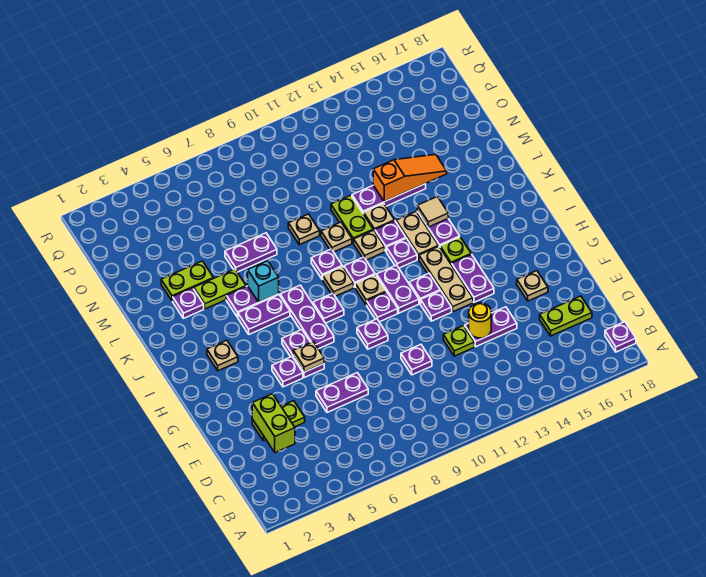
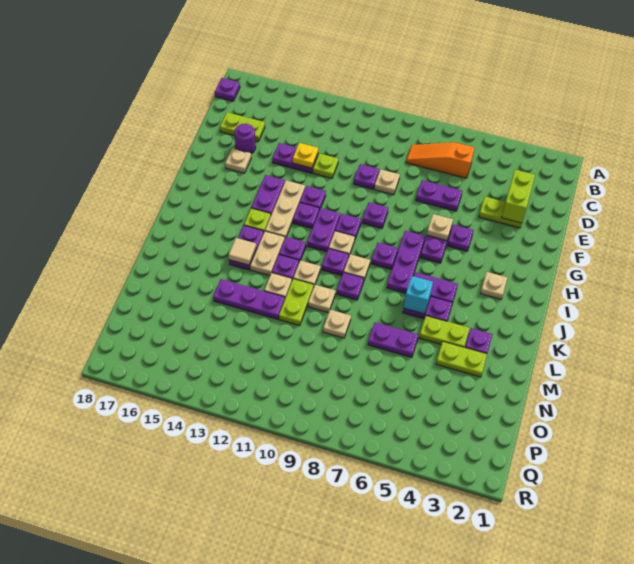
none -> tan plate E9 level 1
yellow round brick E13 level 2 -> yellow plate E13 level 2
none -> purple round brick E16 level 1
orange slope M13:M15 level 2 top 13 -> orange slope C6:C8 level 1 top 6

